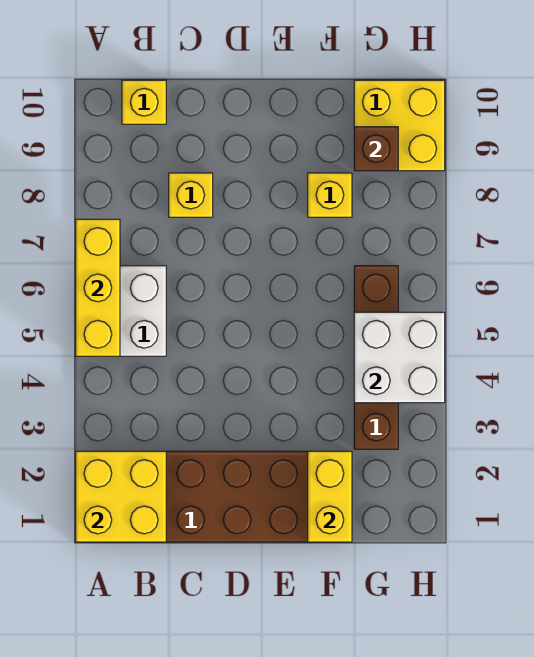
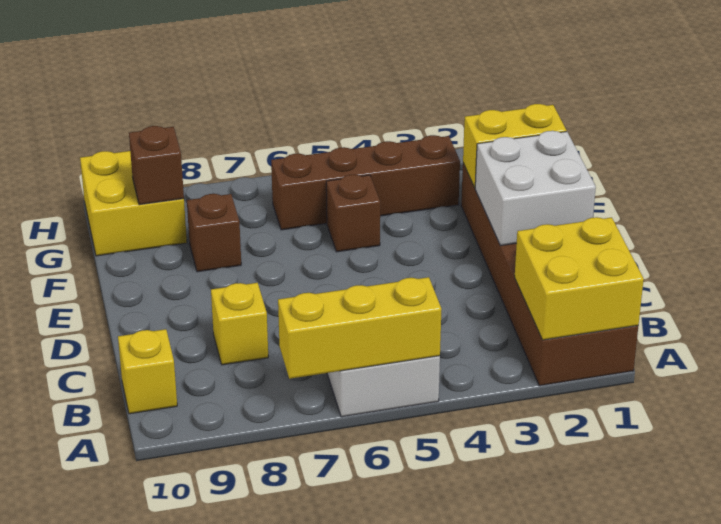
none -> brown brick F5 level 1
yellow brick F8 level 1 -> brown brick F8 level 1
white brick G4:H5 level 2 -> white brick D1:E2 level 2

